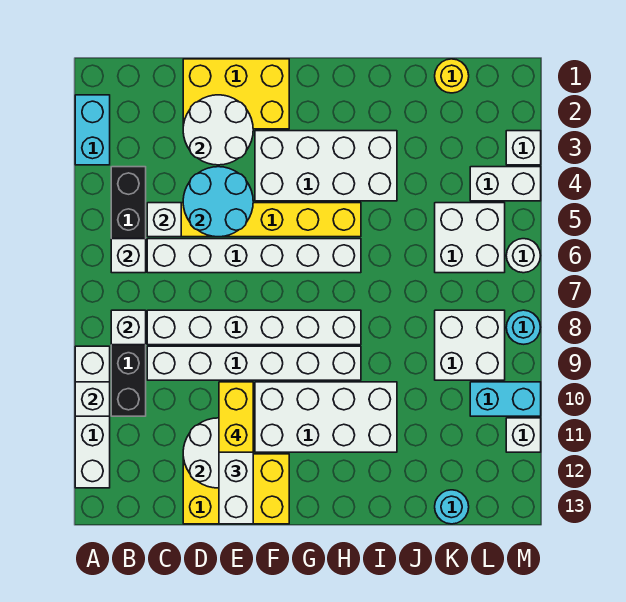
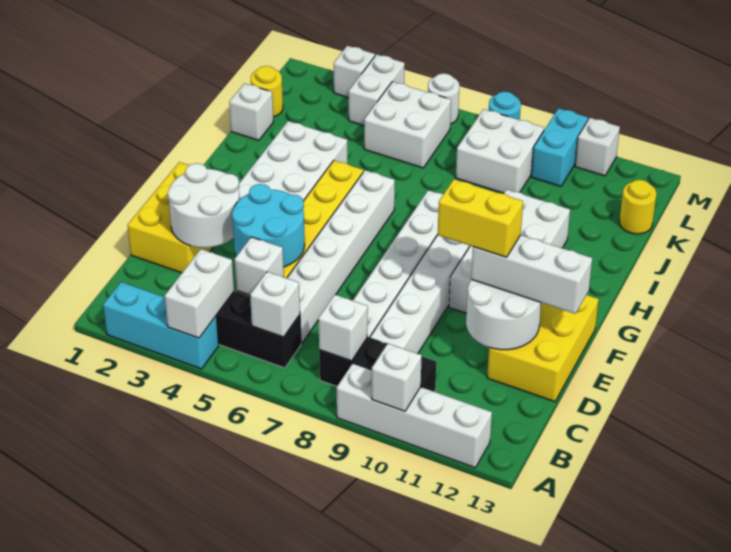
cyan brick A2:A3 level 1 -> cyan brick A2:A4 level 1
none -> white brick A4:B4 level 2
none -> white brick J1 level 1
cyan round brick K13 level 1 -> yellow round brick K13 level 1

